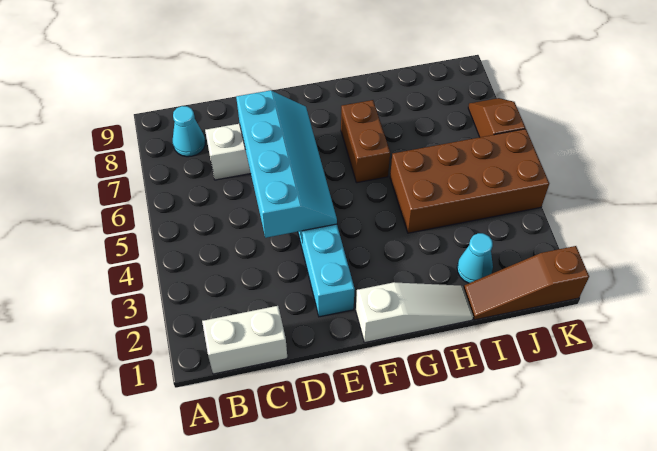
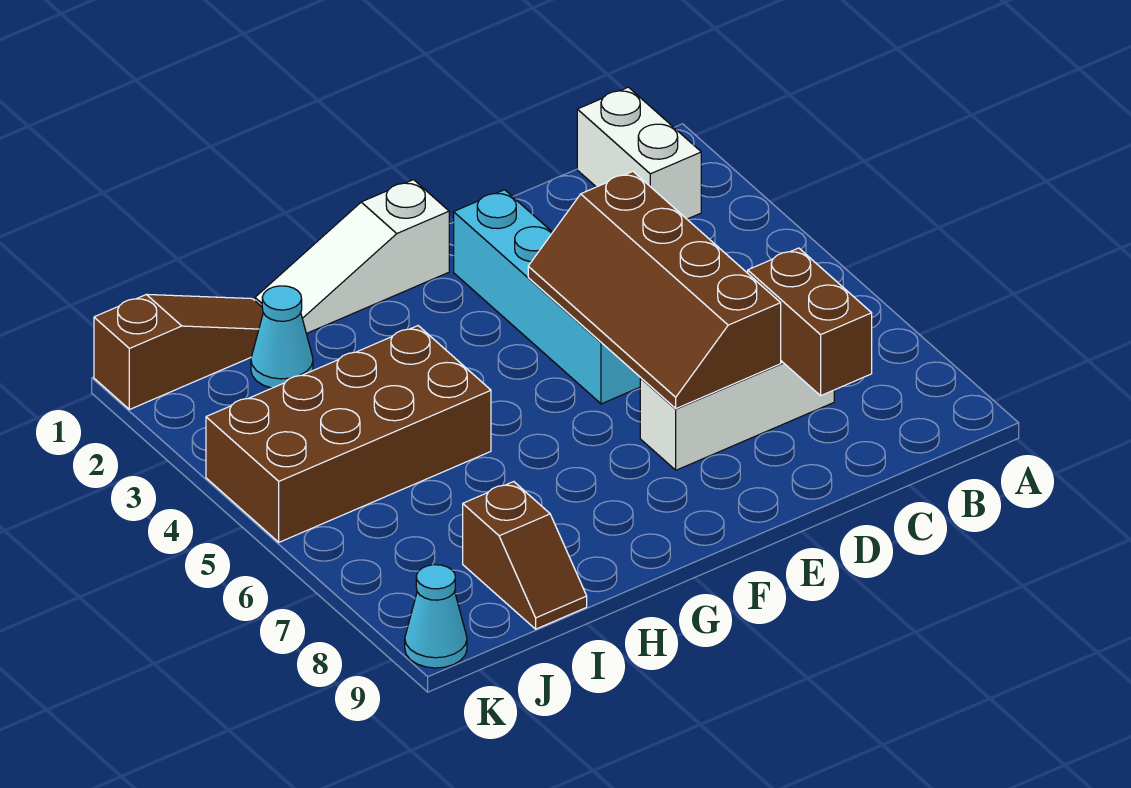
white brick B1:C1 level 1 -> white brick B1:B2 level 1
cyan cone B8 level 1 -> cyan cone K9 level 1
cyan slope D4:E7 level 2 top D -> brown slope D4:E7 level 2 top D
brown brick G6:G7 level 1 -> brown brick C7:C8 level 2
brown slope K6:K7 level 1 top 6 -> brown slope I8:I9 level 1 top 8

